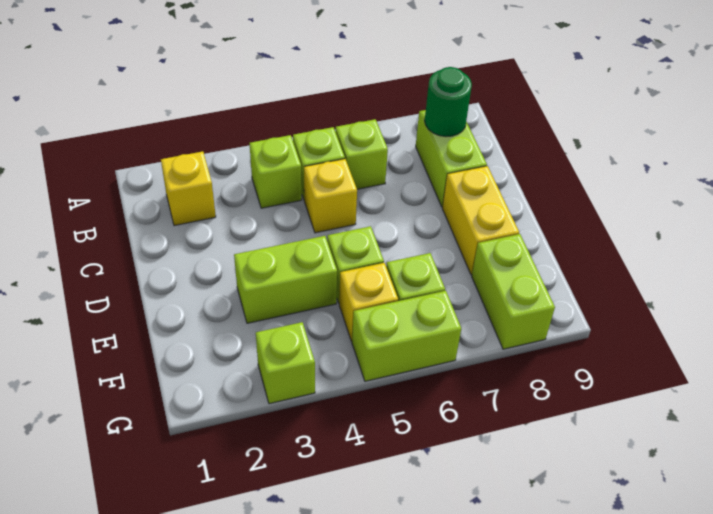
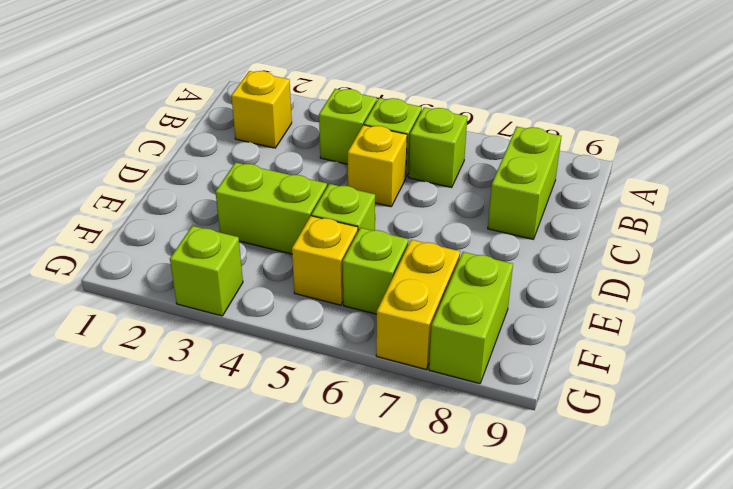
green round brick B8 level 2 -> none
yellow brick D8:E8 level 1 -> yellow brick F7:G7 level 1
lime brick G5:G6 level 1 -> none

